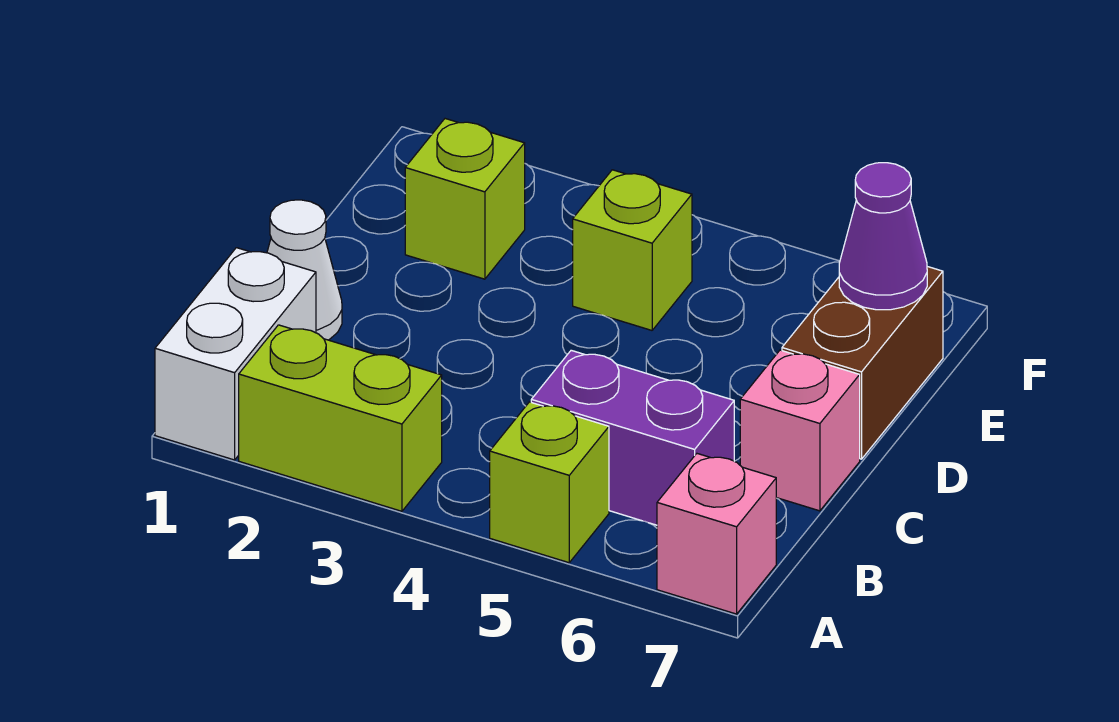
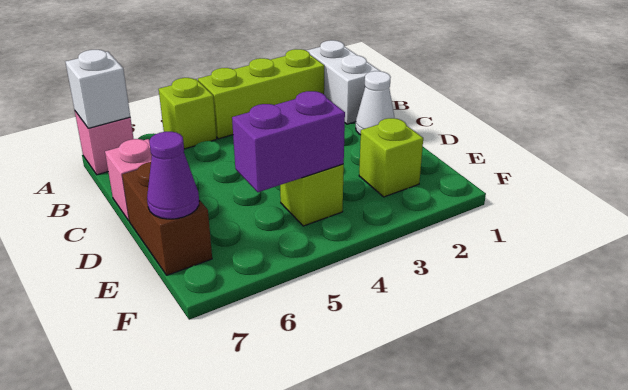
lime brick A2:A3 level 1 -> lime brick A2:A4 level 1
none -> white brick A7 level 2
purple brick B5:B6 level 1 -> purple brick E4:E5 level 2

